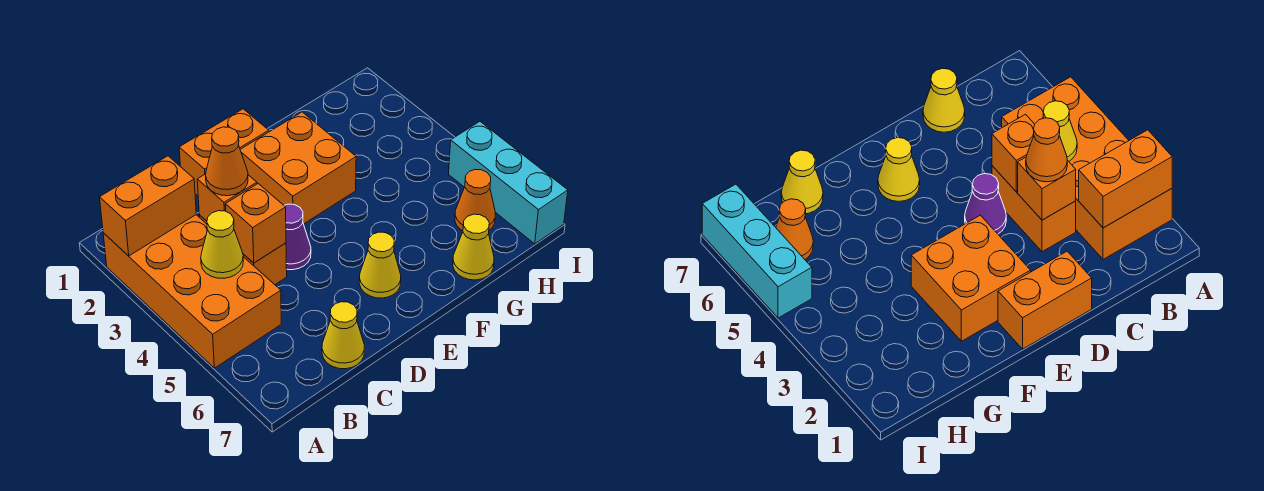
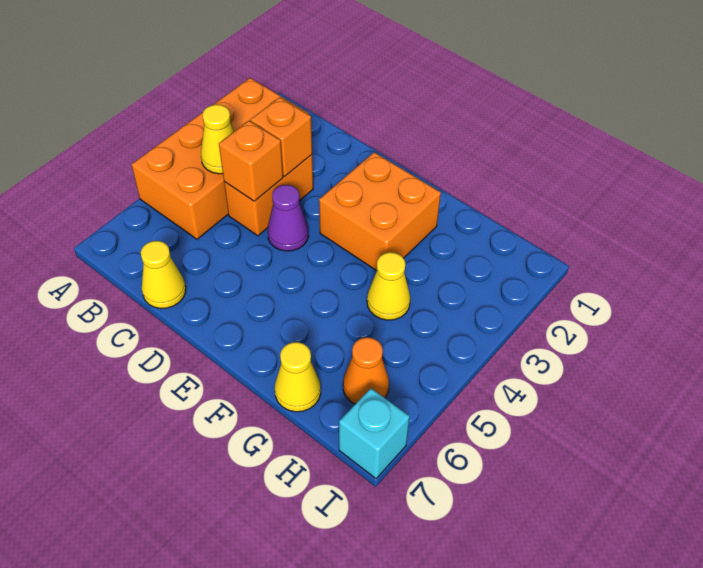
orange brick A2:B2 level 2 -> none
orange cone C3 level 3 -> none
orange brick D1:E1 level 1 -> none
yellow cone E6 level 1 -> yellow cone G4 level 1
cyan brick I5:I7 level 1 -> cyan brick I7 level 1

